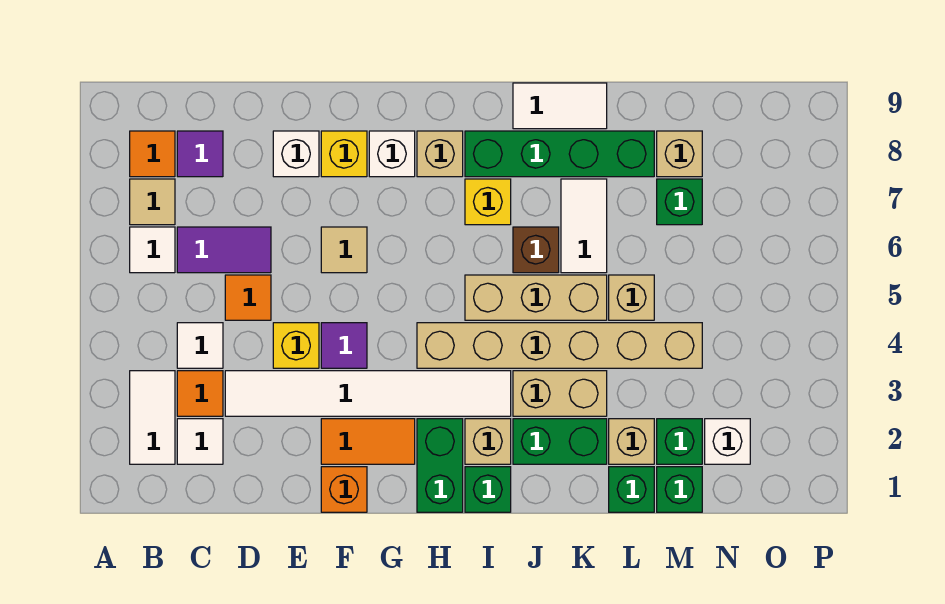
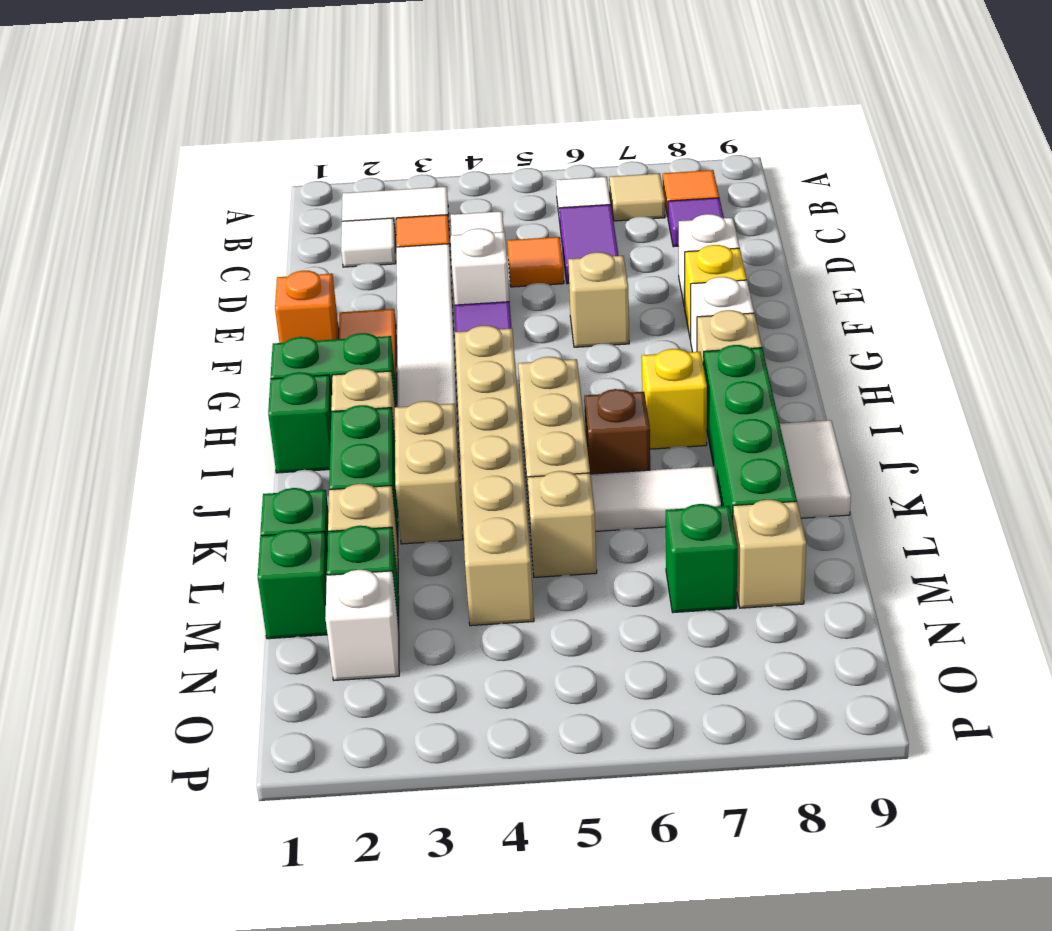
yellow brick E4 level 1 -> white brick E4 level 1
tan tile F6 level 1 -> tan brick F6 level 1

